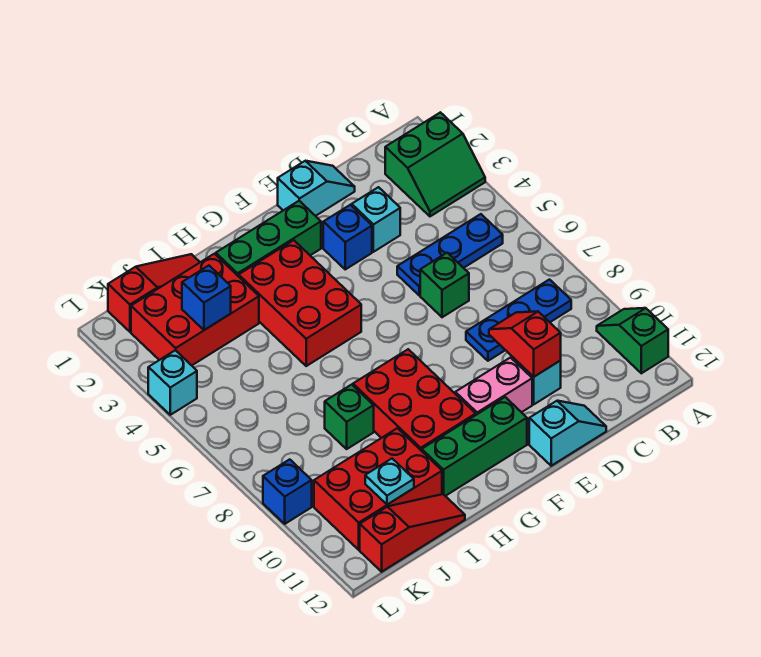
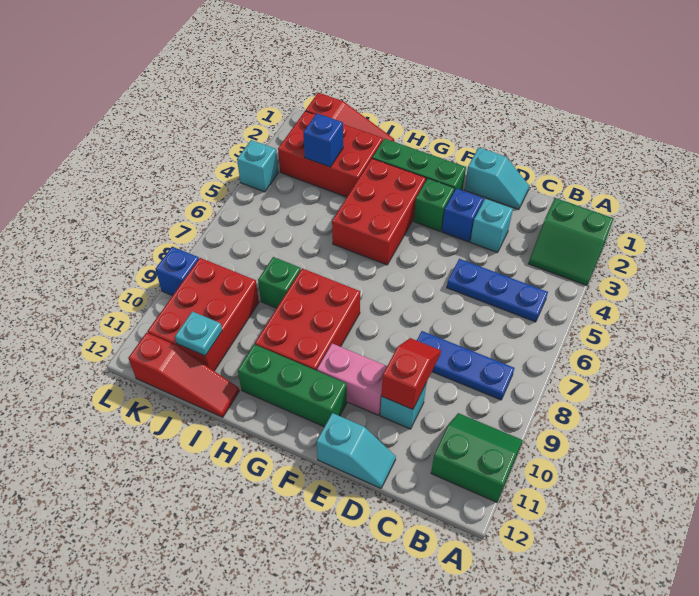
green slope A10:A11 level 1 top 11 -> green slope A10:B11 level 1 top 11
green brick D6 level 1 -> green brick F3 level 1
red brick I10:K11 level 1 -> red brick J9:K11 level 1

